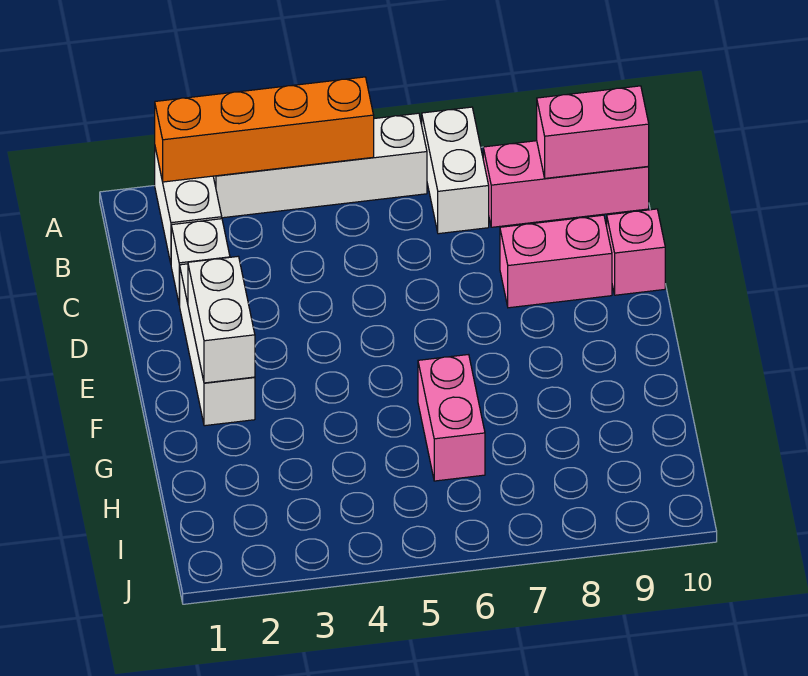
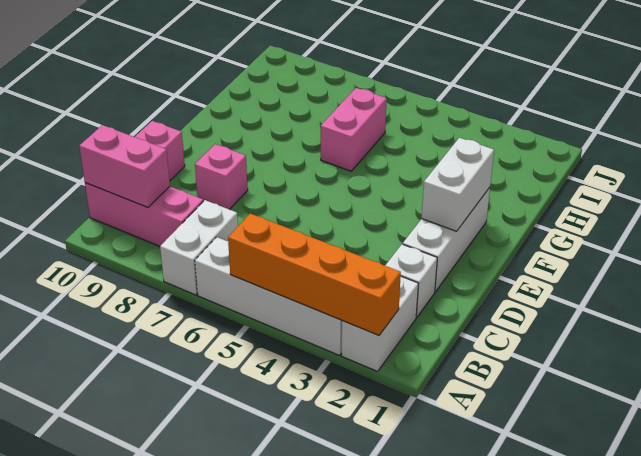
pink brick D8:D9 level 1 -> pink brick D8 level 1

